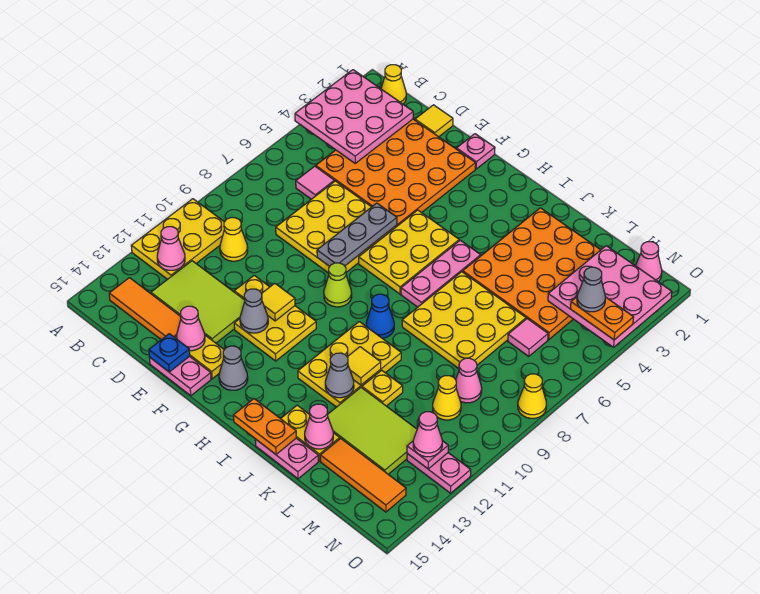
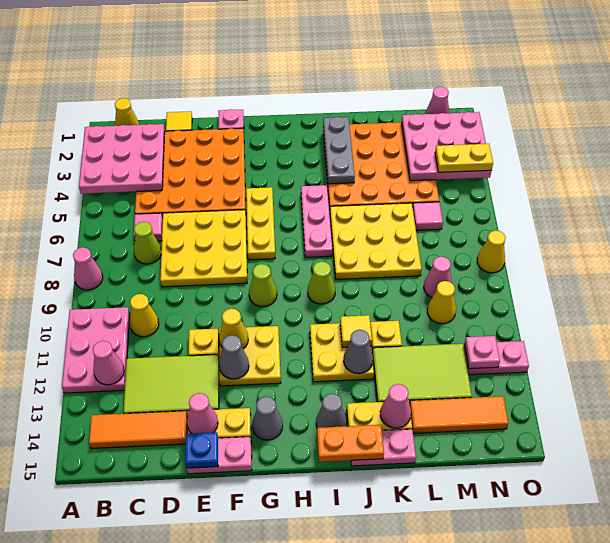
yellow plate A10:B12 level 1 -> pink plate A10:B12 level 1
none -> lime cone C7 level 1
grey plate F6:F8 level 2 -> grey plate J2:J4 level 2
yellow tile F11 level 2 -> yellow cone F11 level 2
yellow plate G5:H7 level 1 -> yellow plate G5:G7 level 1
blue cone I9 level 1 -> lime cone I9 level 1
yellow plate I10:J12 level 1 -> yellow plate I11:J12 level 1
orange plate N4:O4 level 3 -> yellow plate N4:O4 level 3
grey cone N4 level 4 -> grey cone I14 level 1
pink cone N12 level 3 -> pink cone A8 level 1

